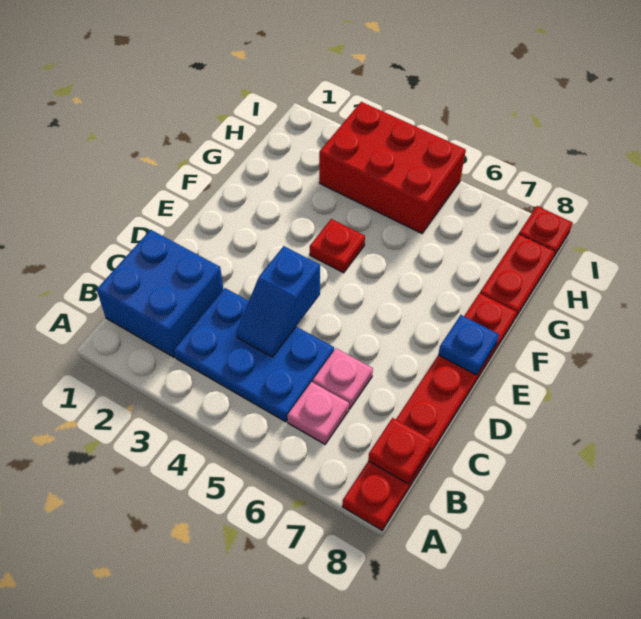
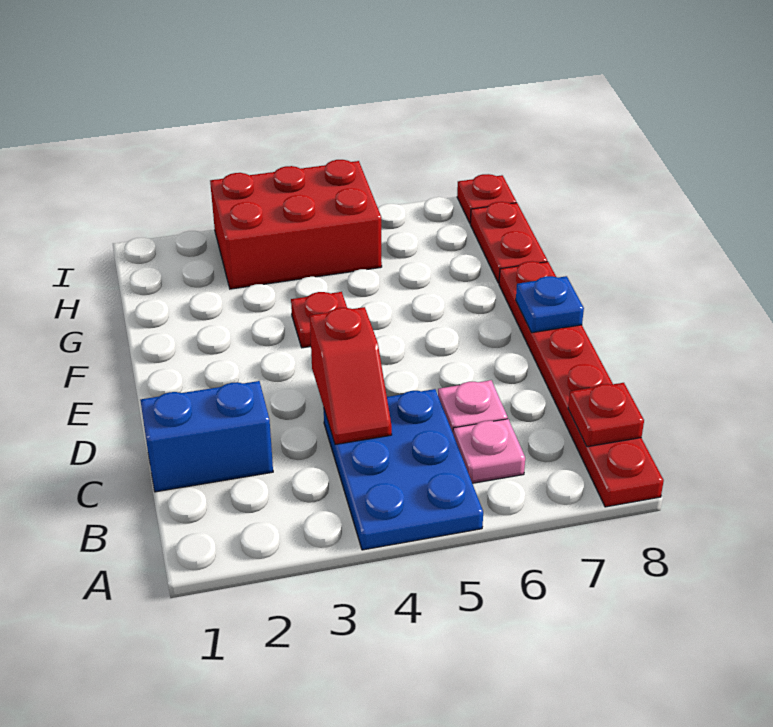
blue brick B1:C2 level 1 -> blue brick C1:C2 level 1
blue plate B3:C5 level 1 -> blue plate A4:C5 level 1
blue slope C4:D4 level 2 top D -> red slope C4:D4 level 2 top D

